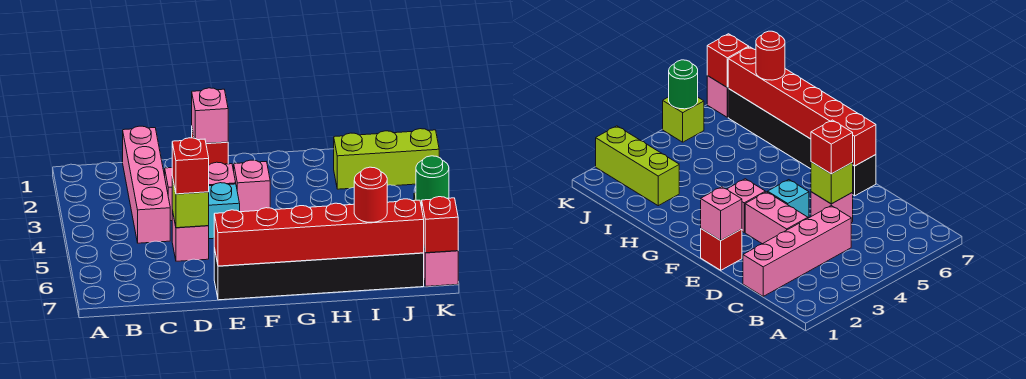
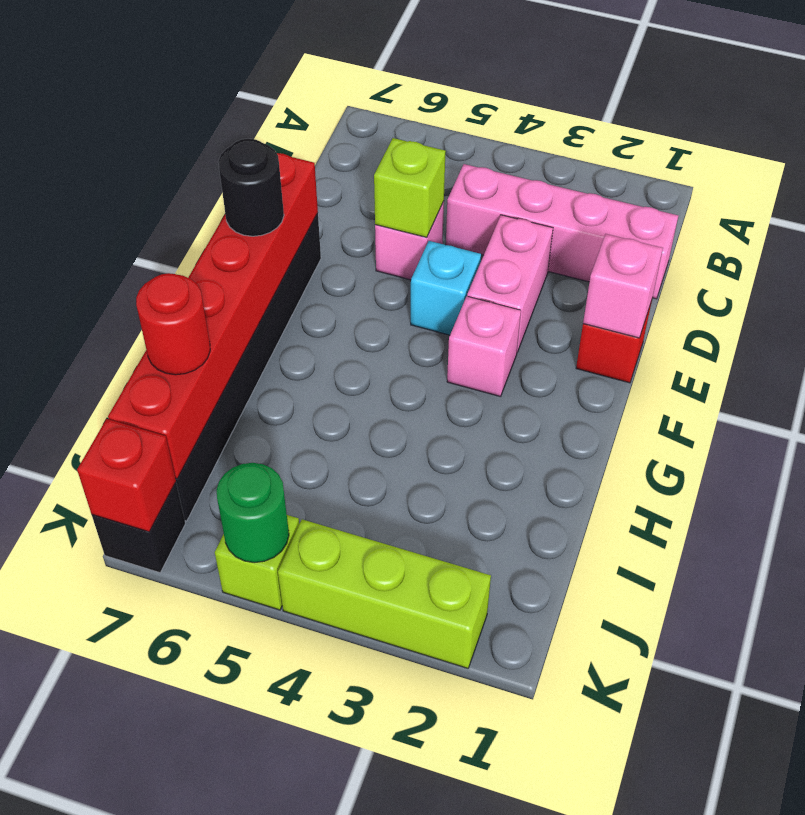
red brick D5 level 3 -> none
none -> black round brick F7 level 3
lime brick I2:K2 level 1 -> lime brick K2:K4 level 1
pink brick K7 level 1 -> black brick K7 level 1

